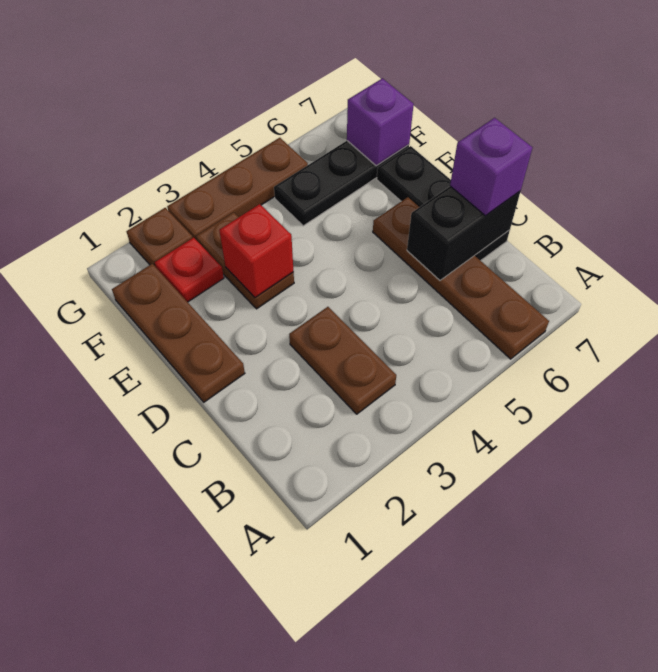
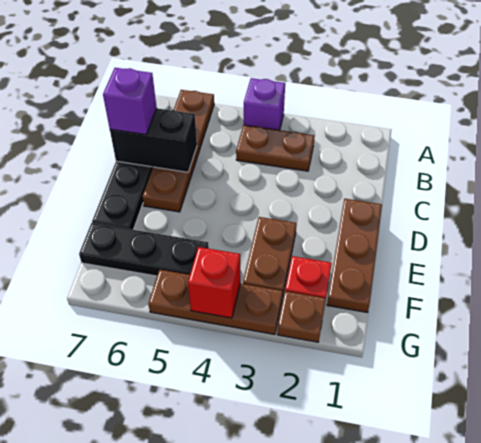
brown plate B3:C3 level 1 -> brown plate B3:B4 level 1
red brick E3 level 2 -> red brick G4 level 2
purple brick F7 level 2 -> purple brick A4 level 1

